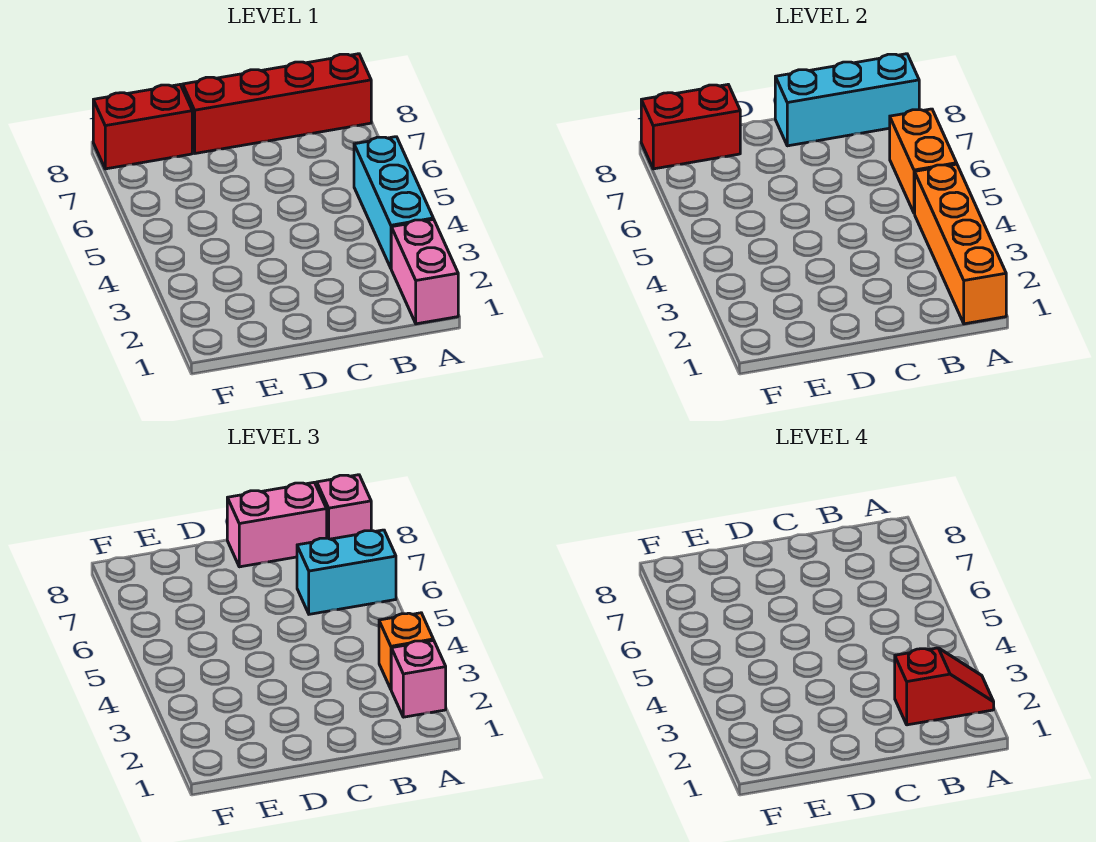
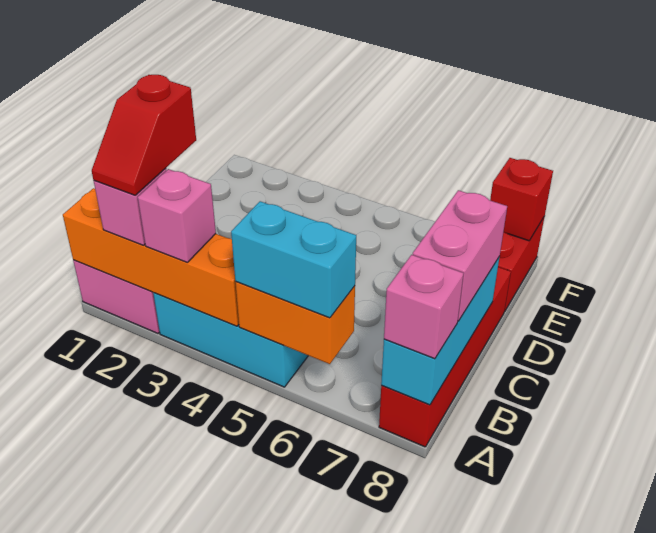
orange brick A3 level 3 -> pink brick A3 level 3
cyan brick A6:B6 level 3 -> cyan brick A5:A6 level 3
red brick E8:F8 level 2 -> red brick F8 level 2

